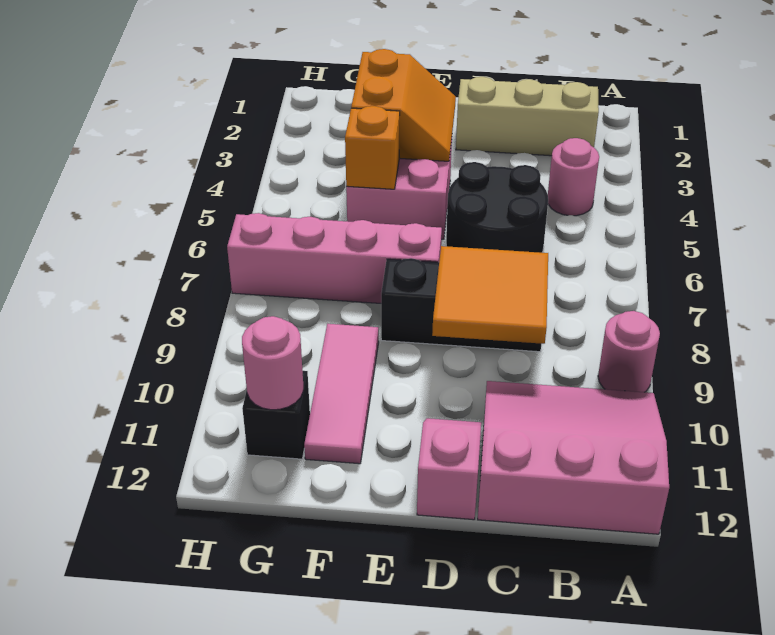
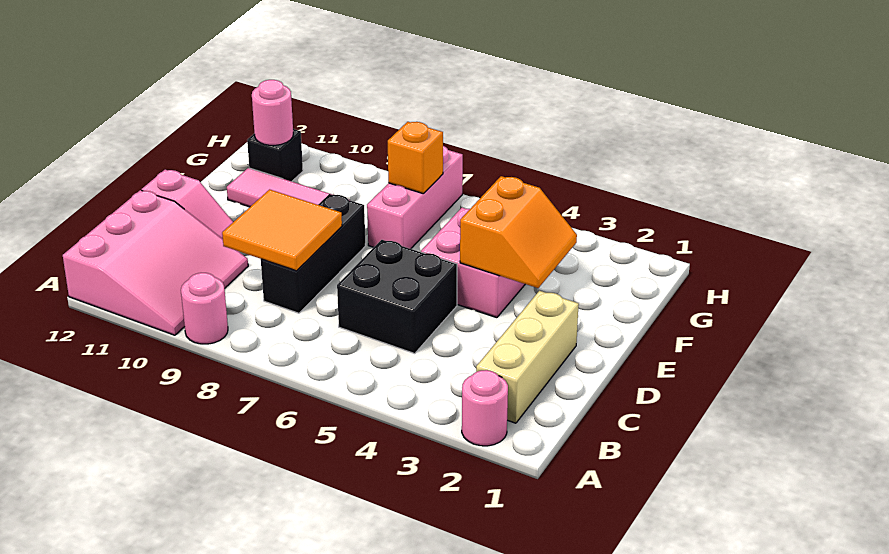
pink round brick B4 level 1 -> pink round brick A2 level 1
black round brick C5:D6 level 1 -> black brick C5:D6 level 1
orange slope E3:F4 level 2 top F -> orange slope E3:F4 level 2 top 4
pink brick E7:H7 level 1 -> pink brick F7:H7 level 1
orange brick F5 level 2 -> orange brick G7 level 2

